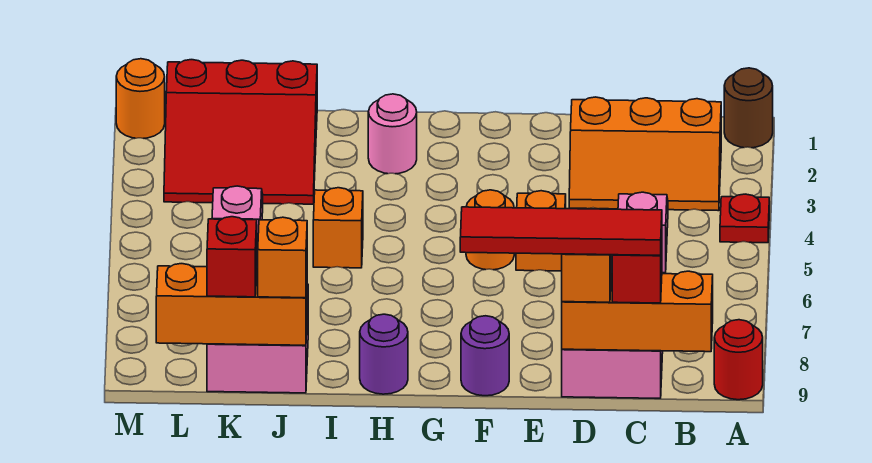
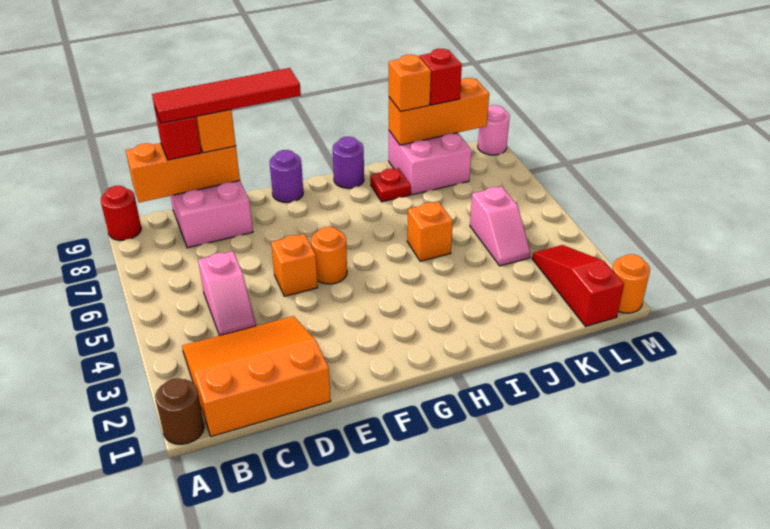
red plate A4 level 1 -> red plate I8 level 1
orange slope B2:D3 level 1 top 2 -> orange slope B1:D3 level 1 top 1
pink round brick H2 level 1 -> pink round brick M9 level 1
red slope J1:L3 level 1 top 1 -> red slope L1:L3 level 1 top 1

